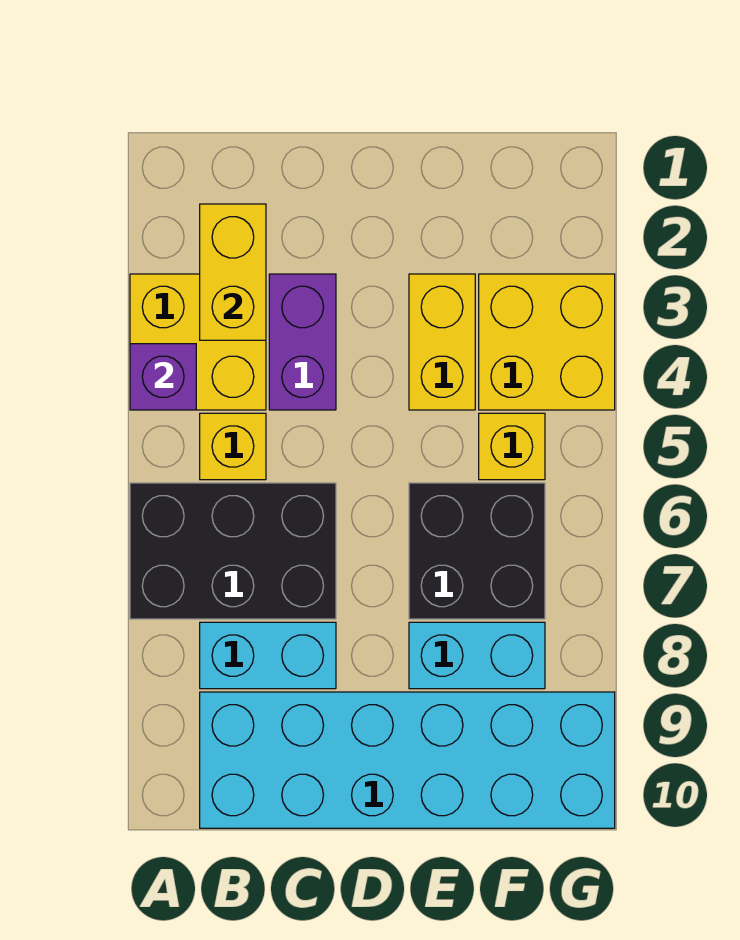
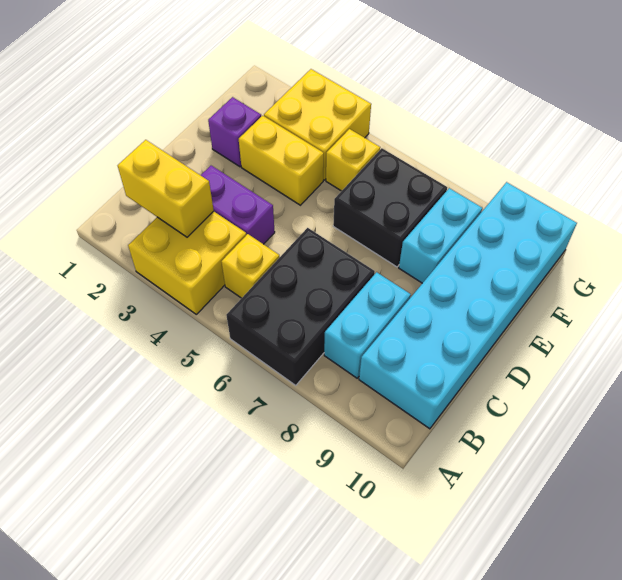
purple brick A4 level 2 -> purple brick E2 level 1

